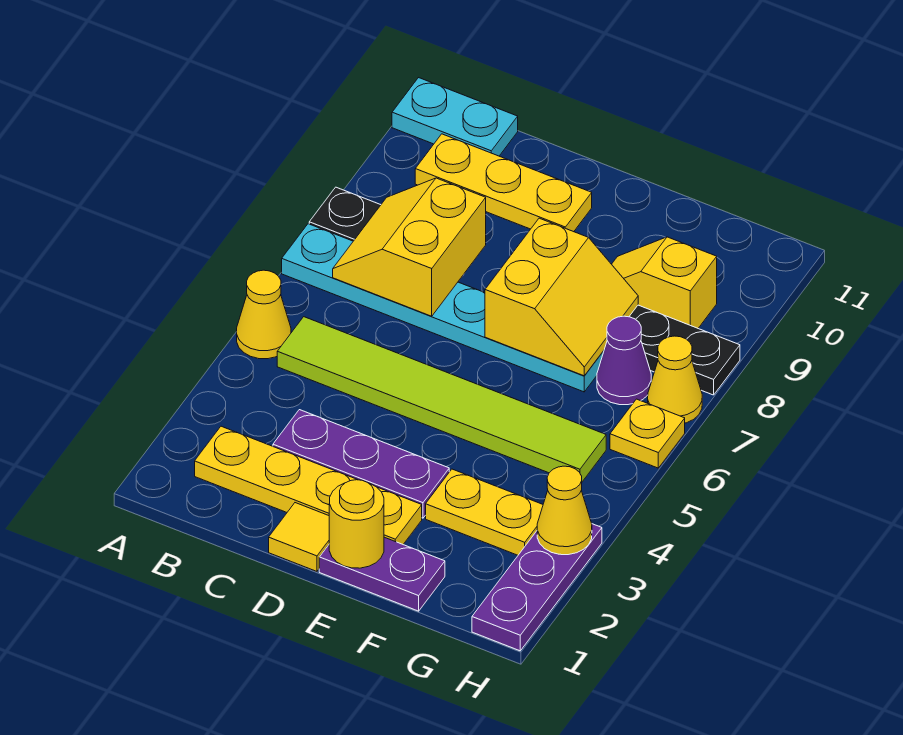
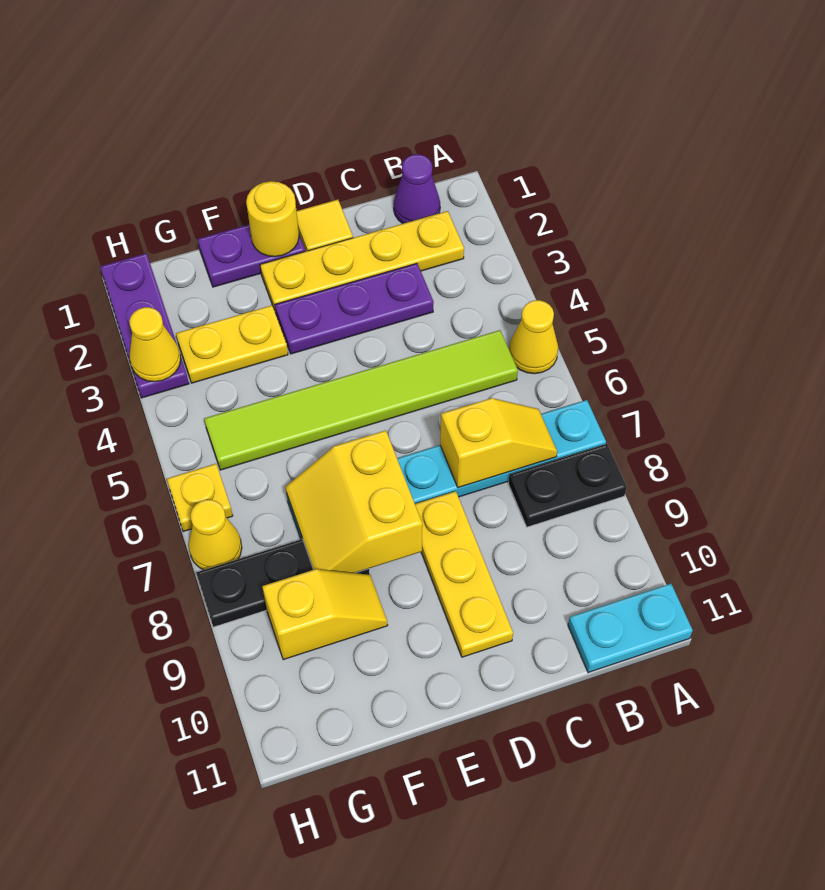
yellow slope B7:C8 level 2 top C -> yellow slope B7:C7 level 2 top C
yellow plate B10:D10 level 1 -> yellow plate D8:D10 level 1
purple cone G7 level 1 -> purple cone B1 level 1

